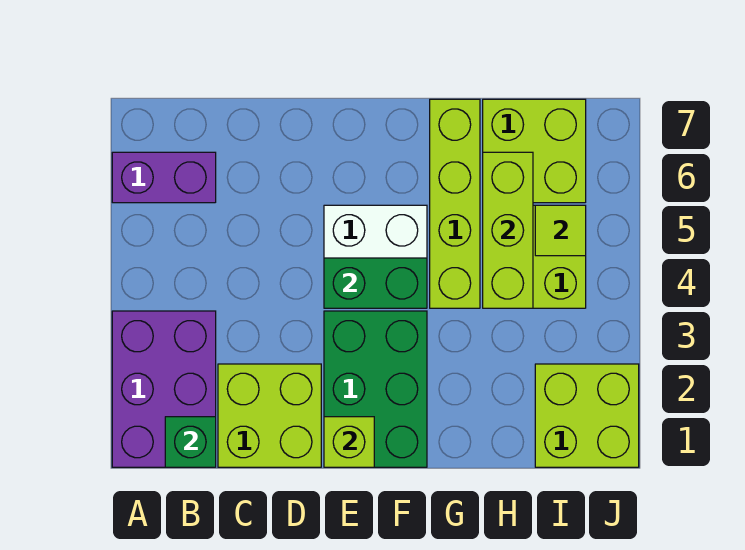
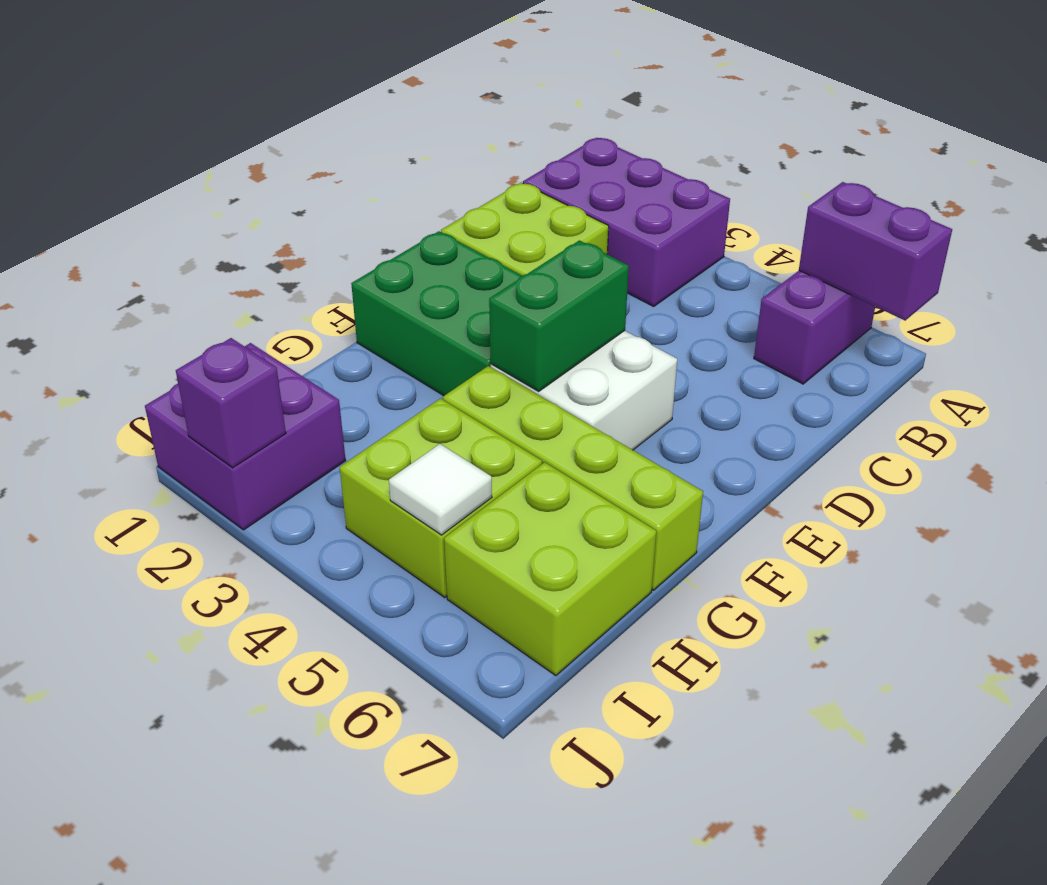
none -> purple brick A6:A7 level 2
green brick B1 level 2 -> none
lime brick E1 level 2 -> none
lime brick H4:H6 level 2 -> none
lime brick I1:J2 level 1 -> purple brick I1:J2 level 1
lime tile I5 level 2 -> white tile I5 level 2
none -> purple brick J2 level 2

